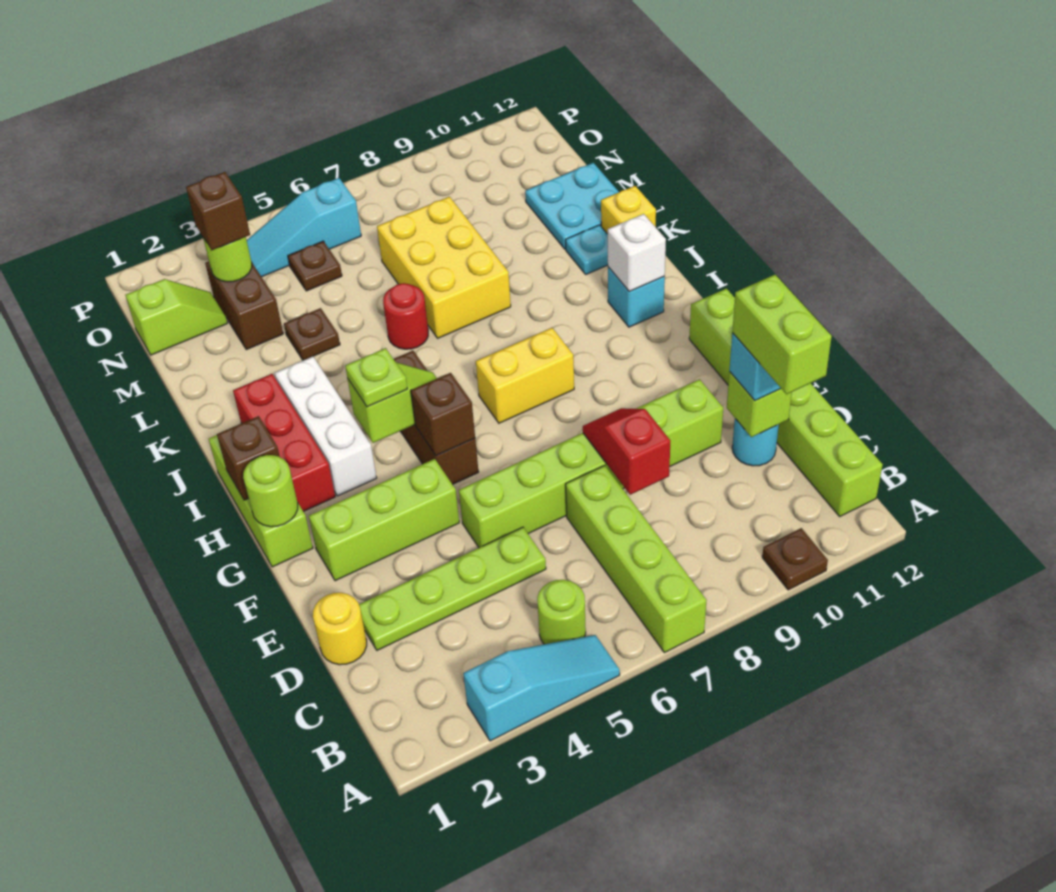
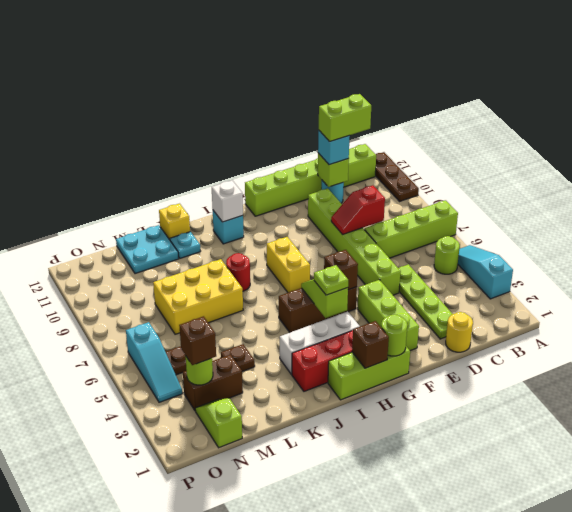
brown plate A10 level 1 -> brown plate A10:A12 level 1
red round brick K6 level 1 -> red round brick J8 level 1

